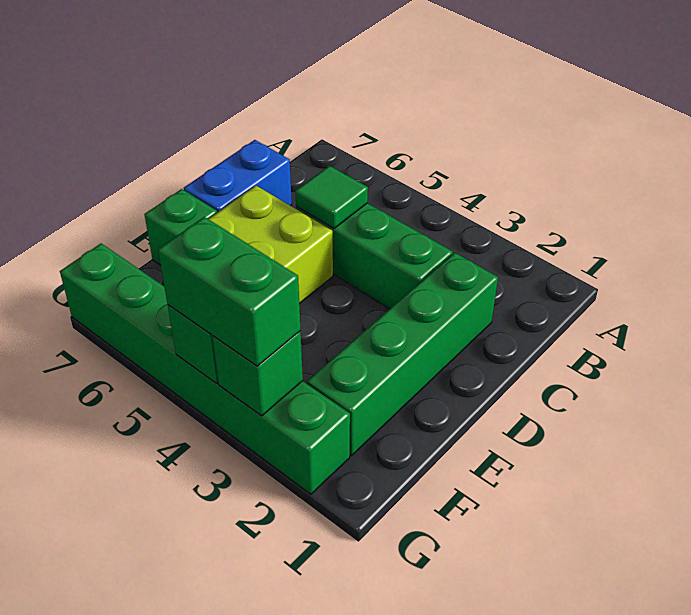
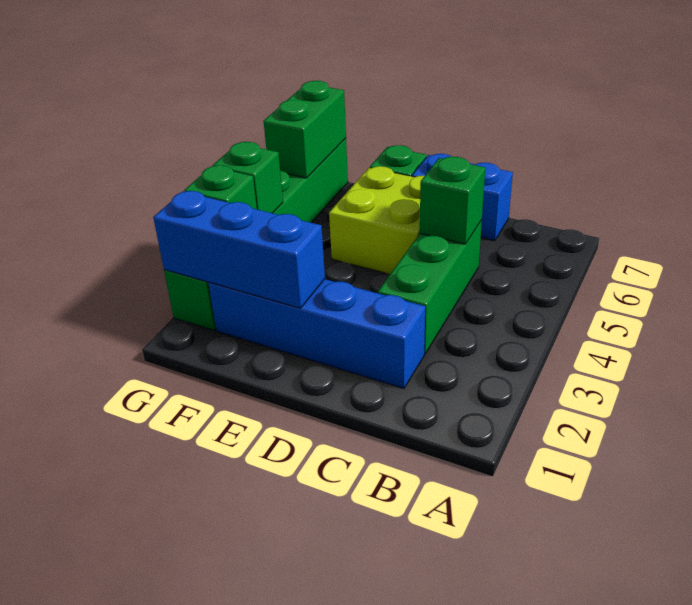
green brick C2:F2 level 1 -> blue brick C2:F2 level 1
green tile C5 level 2 -> green brick C5 level 2
none -> blue brick E2:G2 level 2
green brick G3:G4 level 3 -> green brick G6:G7 level 2

